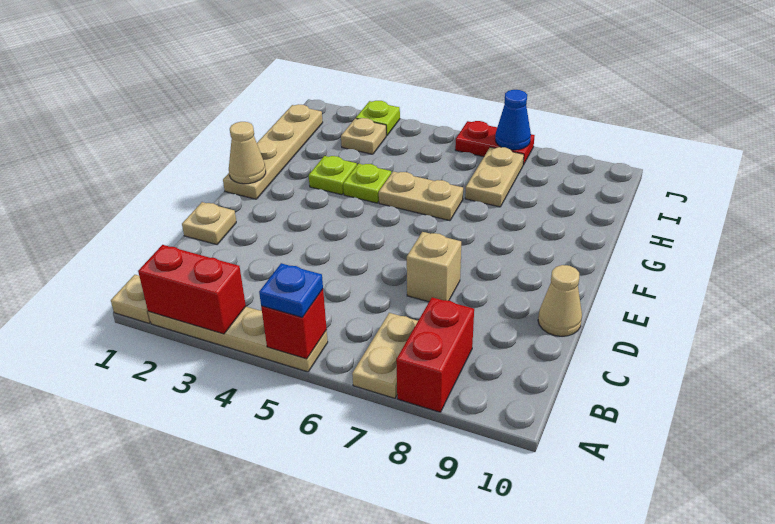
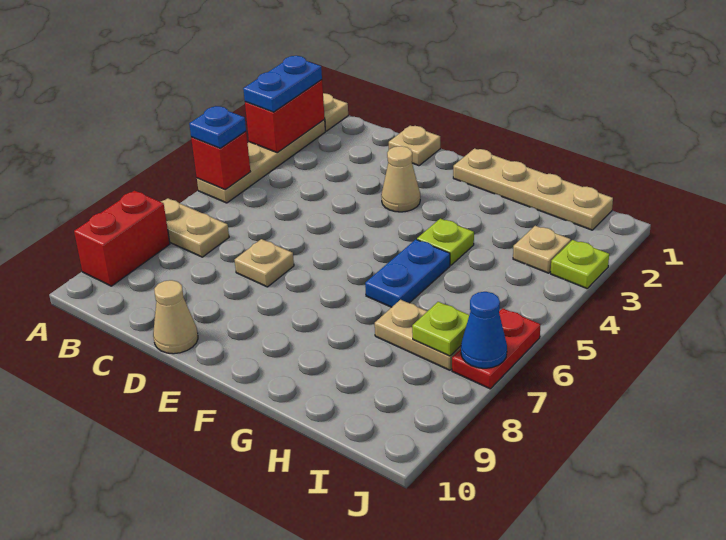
none -> blue plate A2:A3 level 3
red brick A8:B8 level 1 -> red brick A8:A9 level 1
tan brick D7 level 1 -> tan plate D7 level 1
tan cone F1 level 2 -> tan cone E3 level 1
lime plate G3 level 1 -> lime plate I7 level 2
tan plate G5:G6 level 1 -> blue plate G5:G6 level 1

